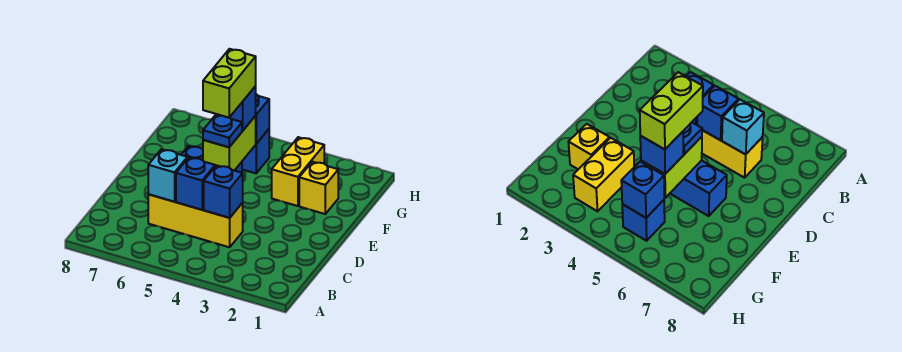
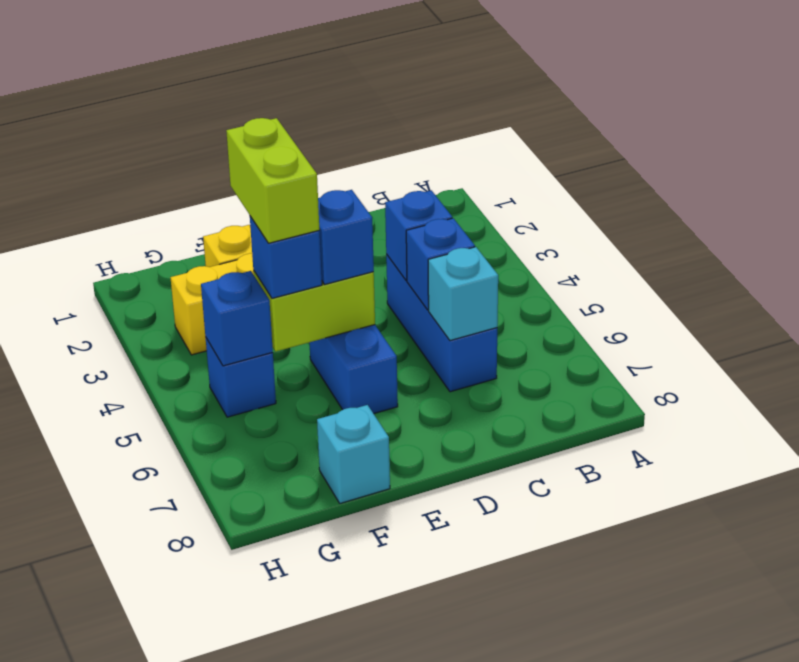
yellow brick C4:C6 level 1 -> blue brick C4:C6 level 1
blue plate E5 level 3 -> blue brick E5 level 3
lime brick E5:F5 level 4 -> lime brick F4:F5 level 4
none -> cyan brick F8 level 1

